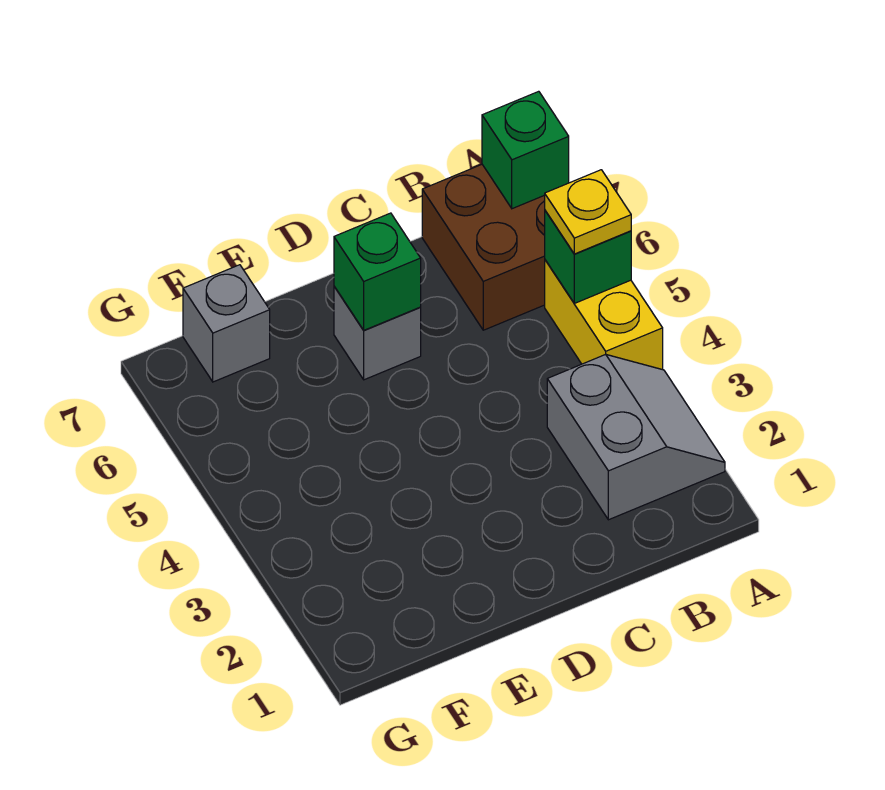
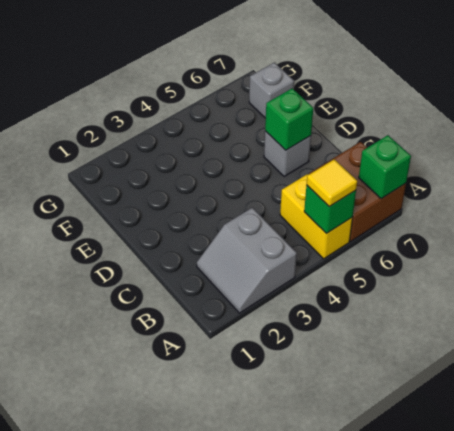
grey slope A2:B3 level 1 top B -> grey slope A2:B3 level 1 top 3
yellow brick A4:A5 level 1 -> yellow brick A5:B5 level 1
yellow plate A5 level 3 -> yellow tile A5 level 3

